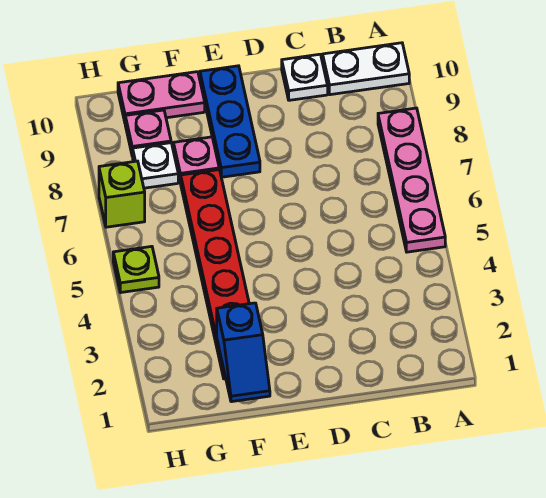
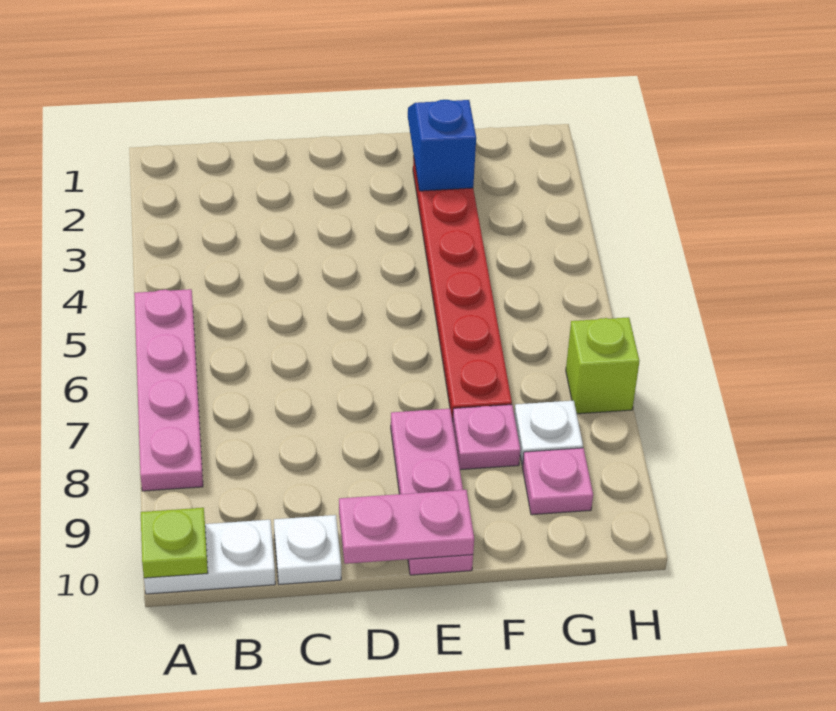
blue plate E8:E10 level 1 -> pink plate E8:E10 level 1
pink plate F10:G10 level 1 -> pink plate D10:E10 level 2
lime plate H5 level 1 -> lime plate A10 level 2

